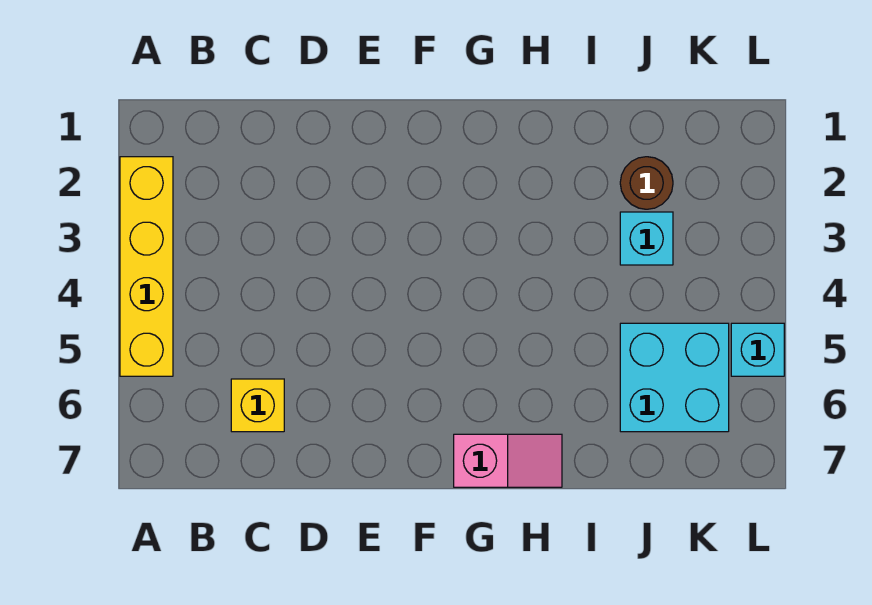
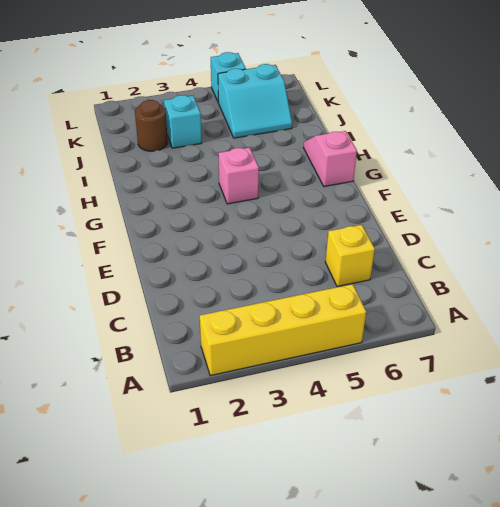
none -> pink brick G4 level 1
cyan brick J5:K6 level 1 -> cyan slope J5:K6 level 1 top K

